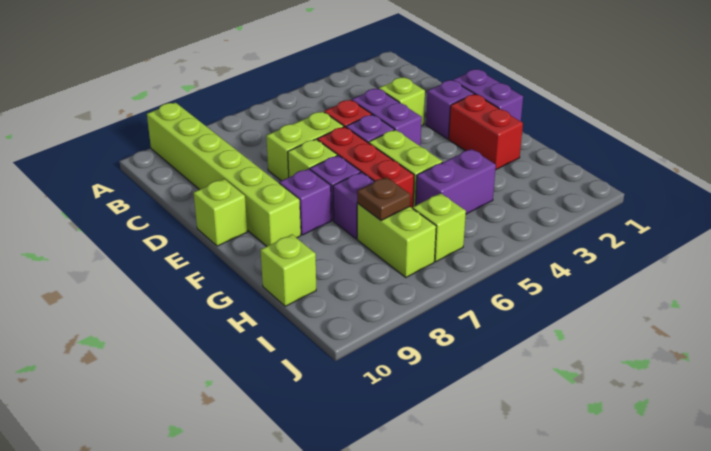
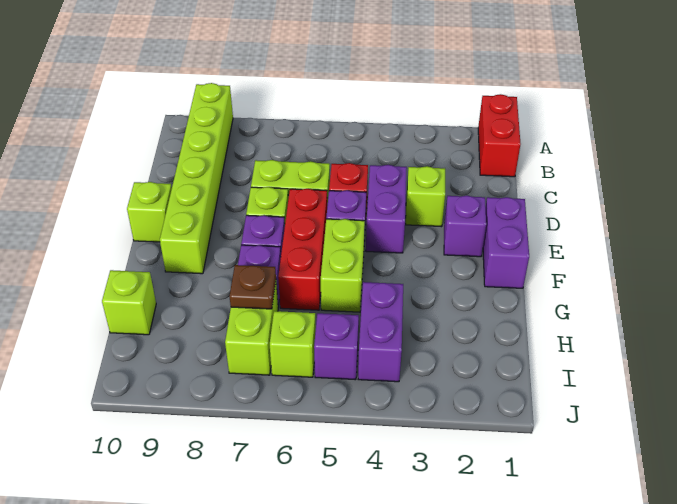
red brick F2:G2 level 1 -> red brick A1:B1 level 1
purple brick F8 level 1 -> purple brick I5 level 1
purple brick H4:H5 level 1 -> purple brick H4:I4 level 1

